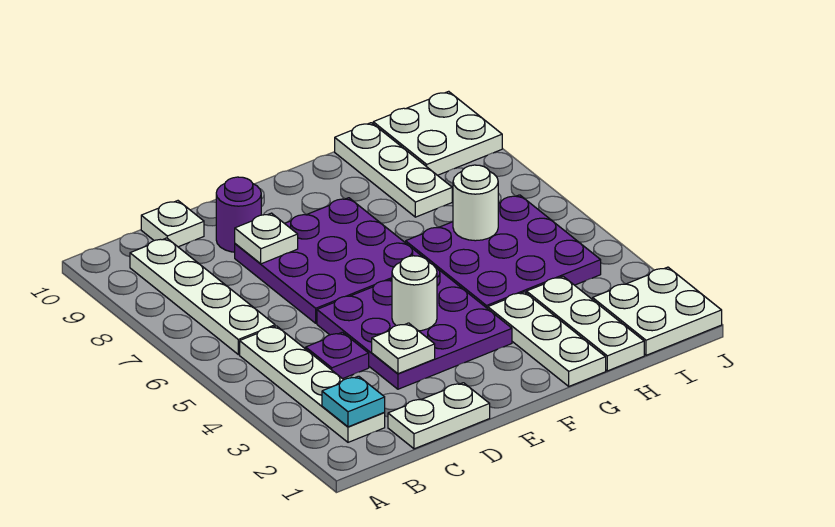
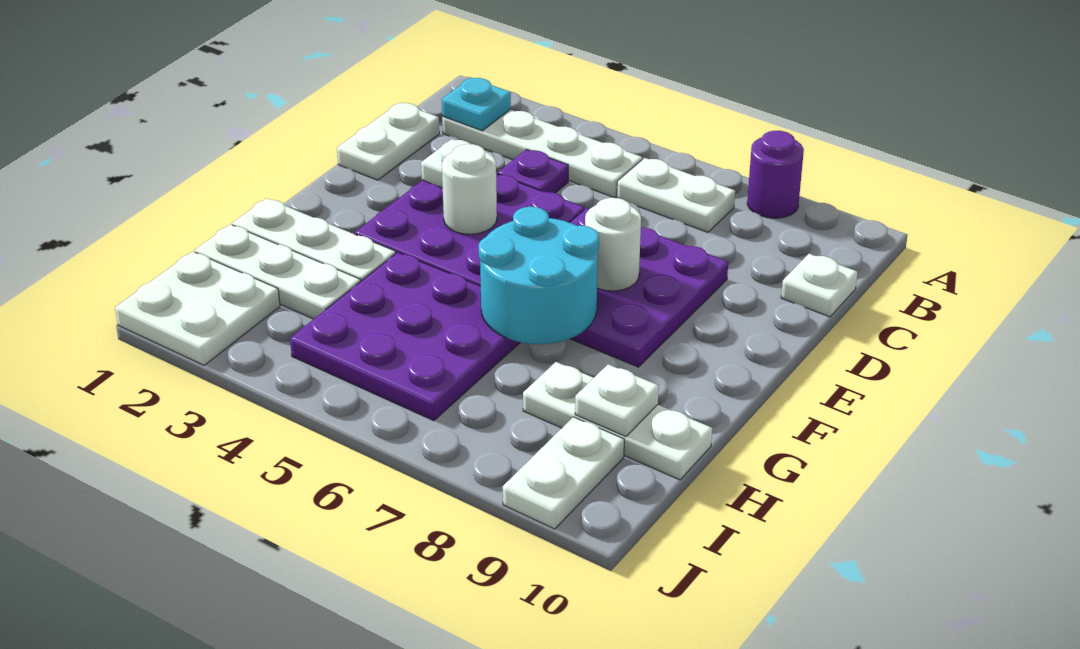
white plate B6:B9 level 1 -> white plate B6:B7 level 1
white plate D8 level 2 -> white plate H9 level 2
purple round brick D9 level 1 -> purple round brick A8 level 1
none -> cyan round brick F6:G7 level 2
white round brick H6 level 2 -> white round brick E7 level 2
white plate I9:J10 level 1 -> white plate I9:J9 level 1

